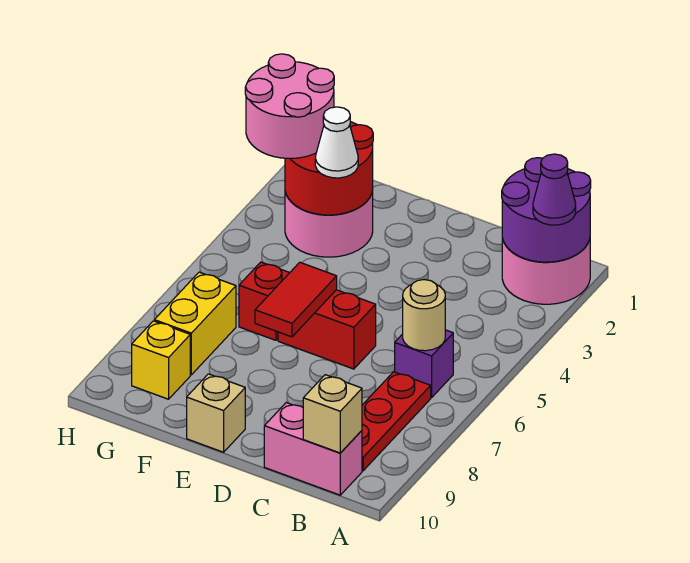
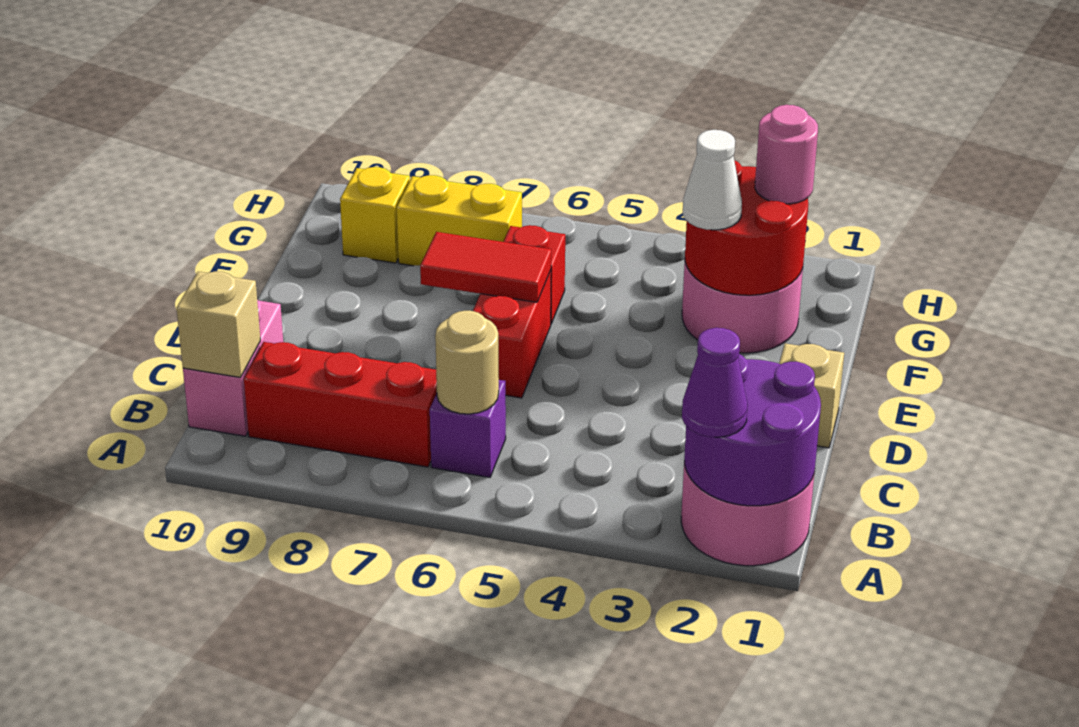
red plate B7:B9 level 1 -> red brick B7:B9 level 1
tan brick E10 level 1 -> tan brick D1 level 1
pink round brick G2:H3 level 3 -> pink round brick G2 level 3

